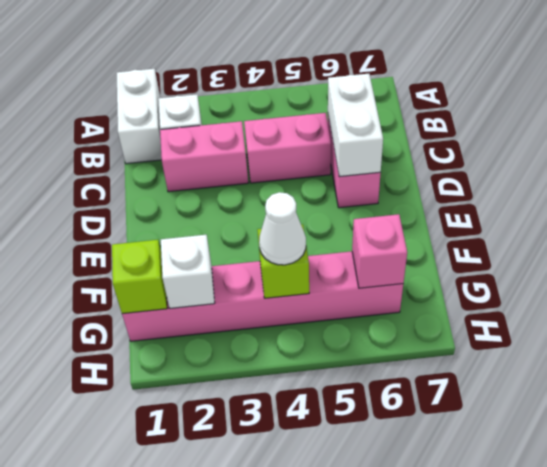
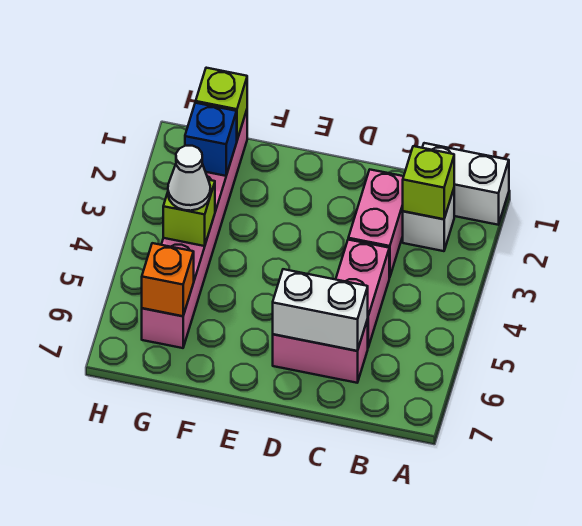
none -> lime brick B2 level 2
white brick G2 level 2 -> blue brick G2 level 2
pink brick G6 level 2 -> orange brick G6 level 2

